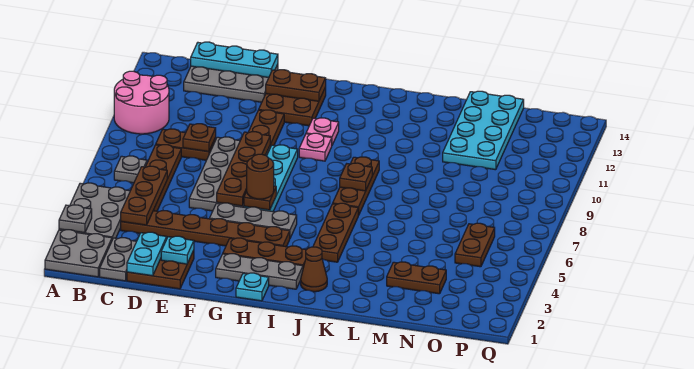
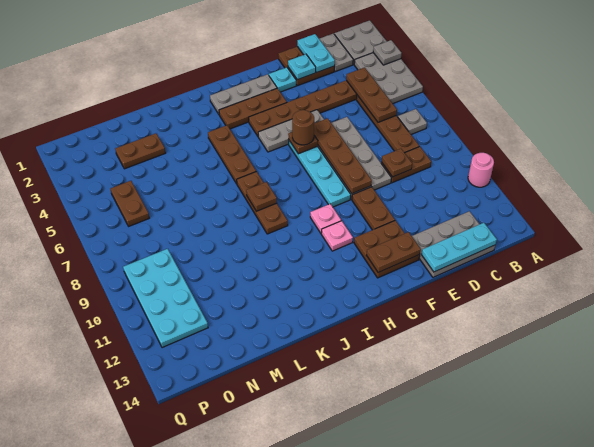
pink round brick A10:B11 level 1 -> pink round brick A11 level 1
cyan plate H1 level 1 -> cyan plate F2 level 1
brown cone J2 level 1 -> none
cyan plate M11:N14 level 1 -> cyan plate O9:P12 level 1

